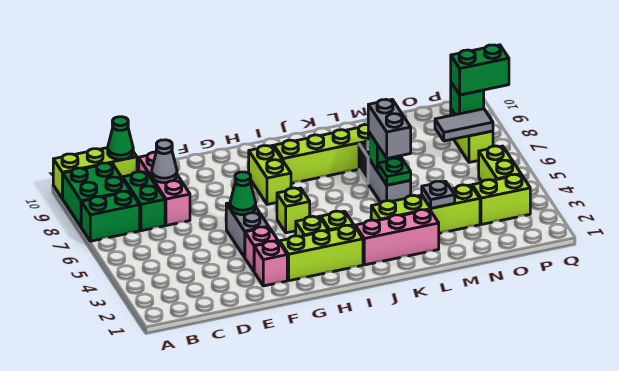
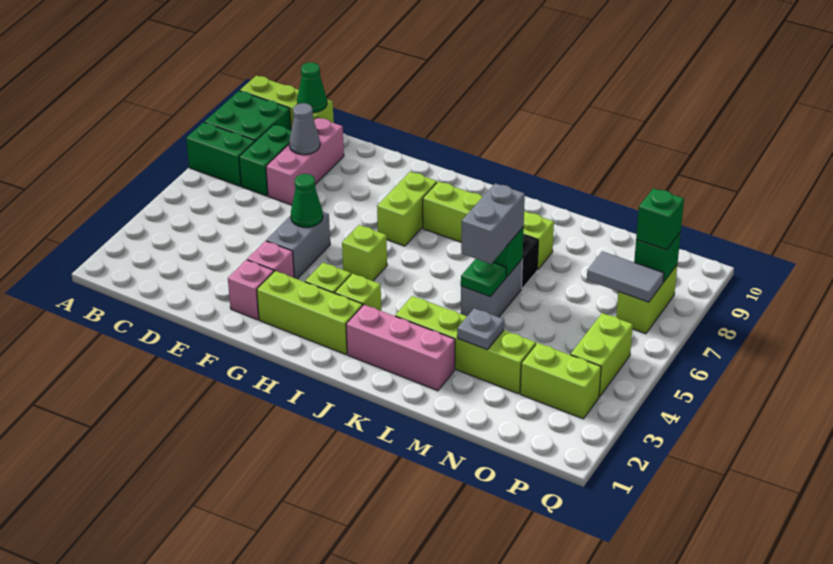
green brick P8:Q8 level 3 -> green brick P8 level 3

